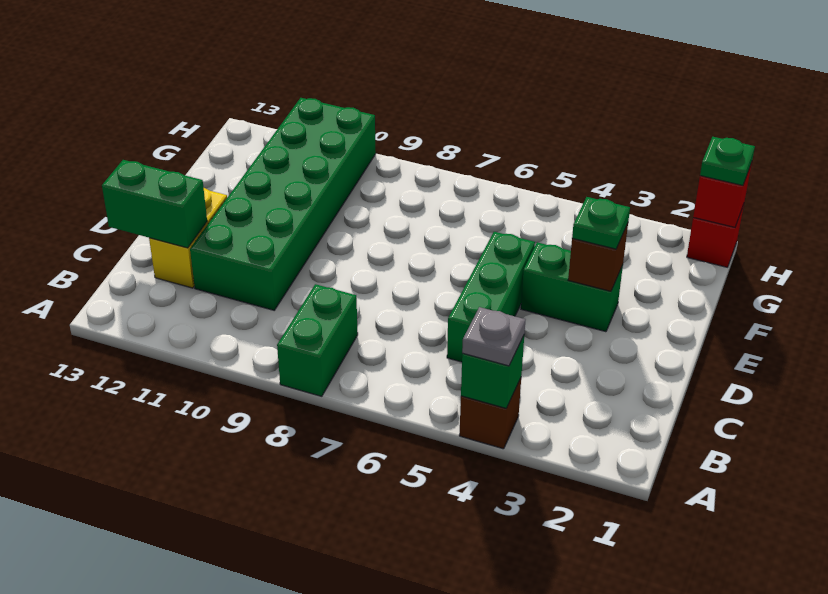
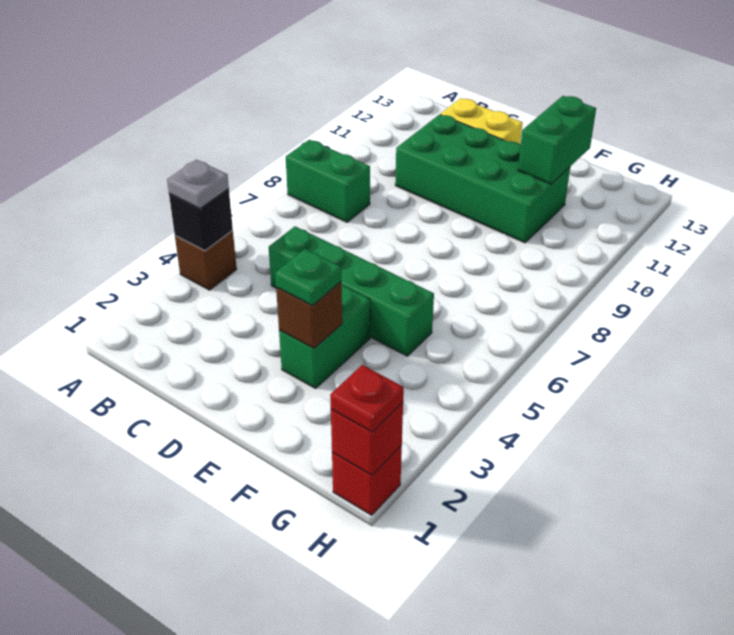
green brick A4 level 2 -> black brick A4 level 2
green brick C5:E5 level 1 -> green brick C5:F5 level 1
green brick C10:H11 level 1 -> green brick C10:F11 level 1
green brick C12:C13 level 2 -> green brick F11:F12 level 2
green plate H1 level 3 -> red plate H1 level 3

